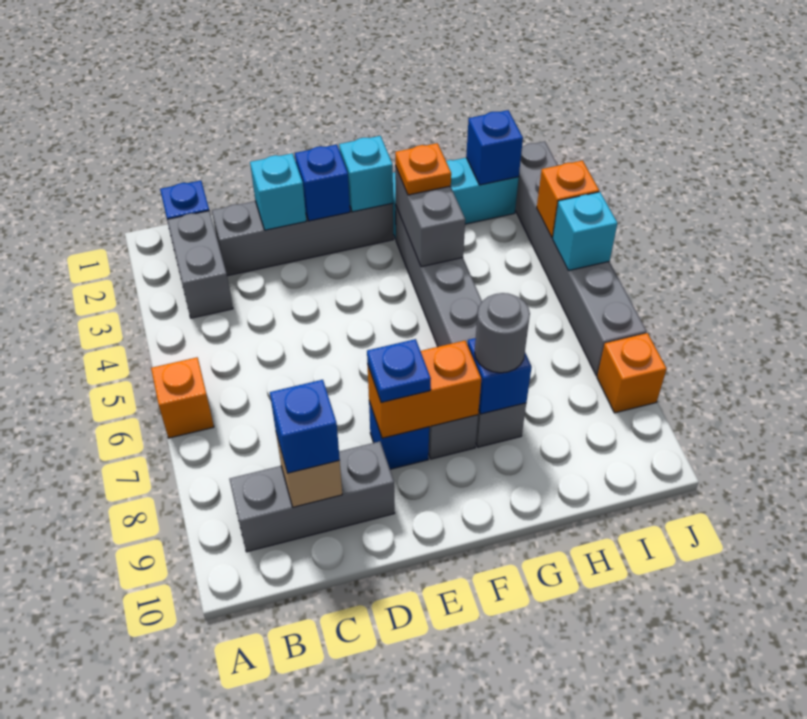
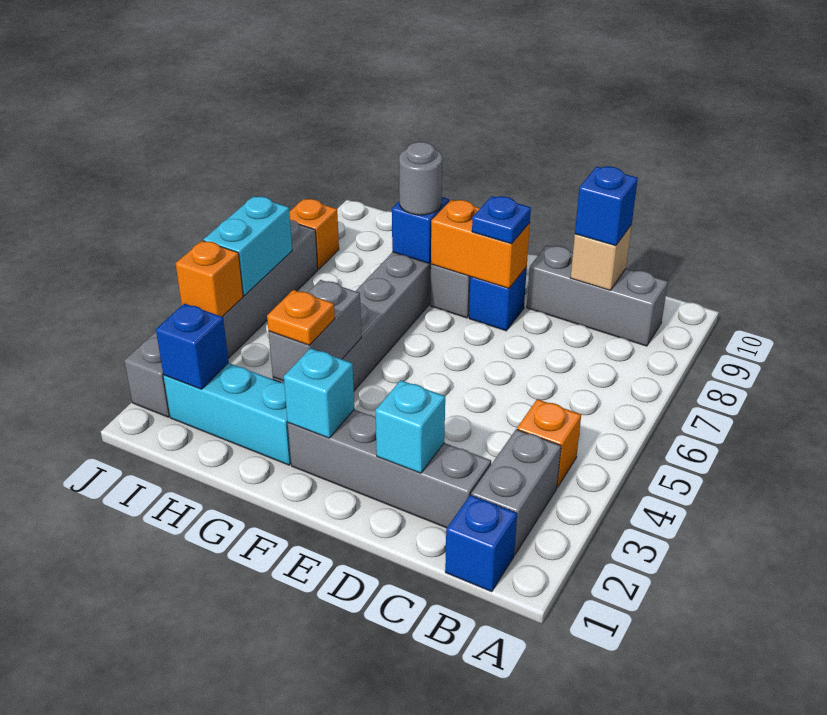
orange brick A6 level 1 -> orange brick B4 level 1
blue brick E2 level 2 -> none
cyan brick J5 level 2 -> cyan brick J5:J6 level 2

